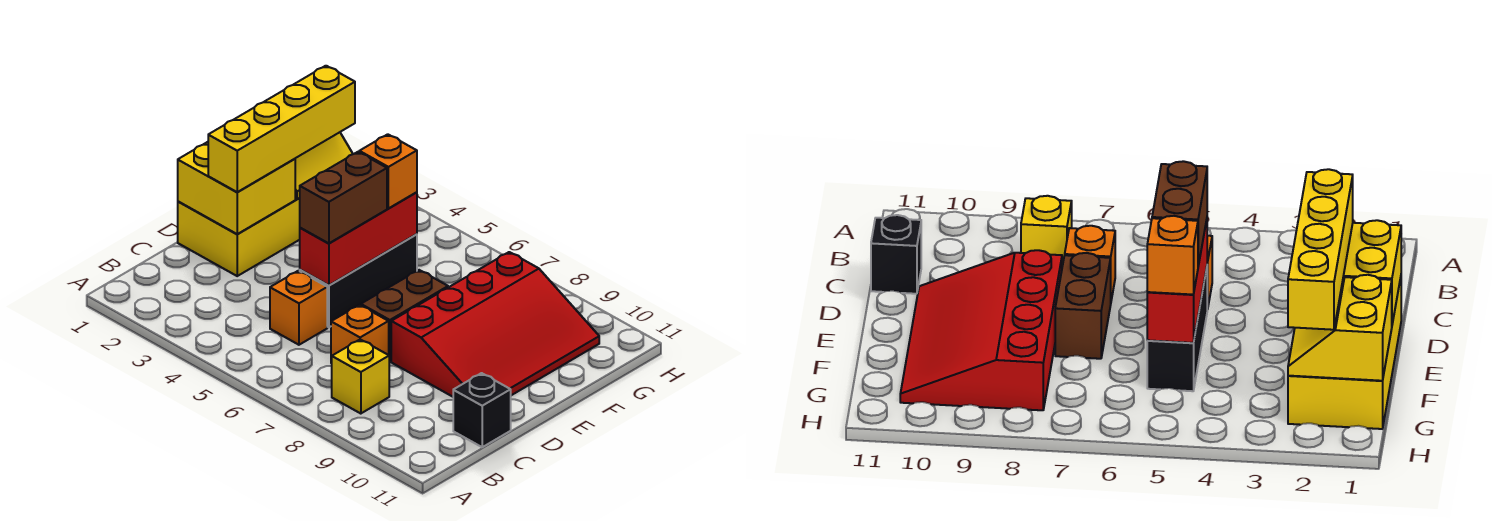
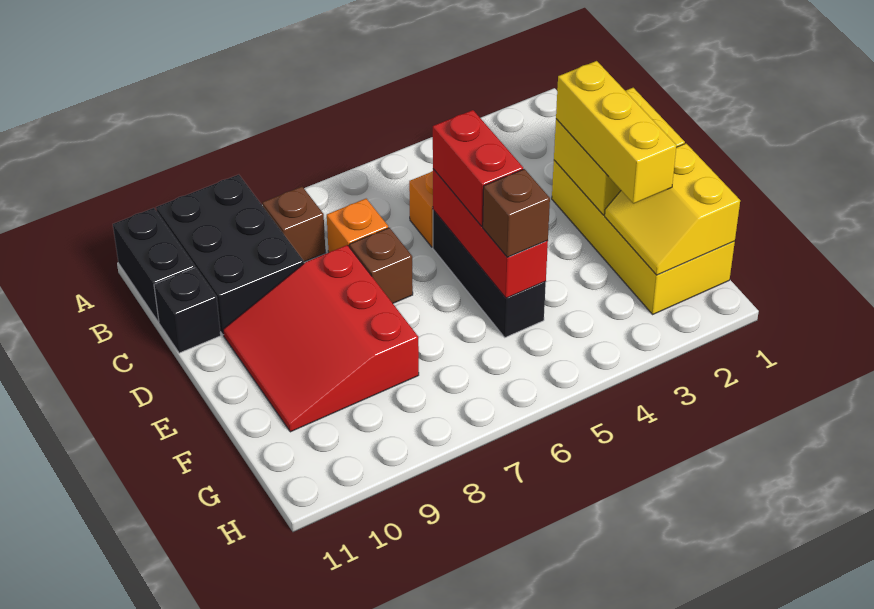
none -> black brick A9:C10 level 1
none -> black brick A11:B11 level 1
yellow brick B8 level 1 -> brown brick B8 level 1
yellow brick D2:G2 level 3 -> yellow brick D2:F2 level 3
brown brick D5:E5 level 3 -> red brick D5:E5 level 3
brown brick D7:E7 level 1 -> brown brick D7 level 1
red slope D8:G10 level 1 top 8 -> red slope D8:F10 level 1 top 8
orange brick F5 level 3 -> brown brick F5 level 3

